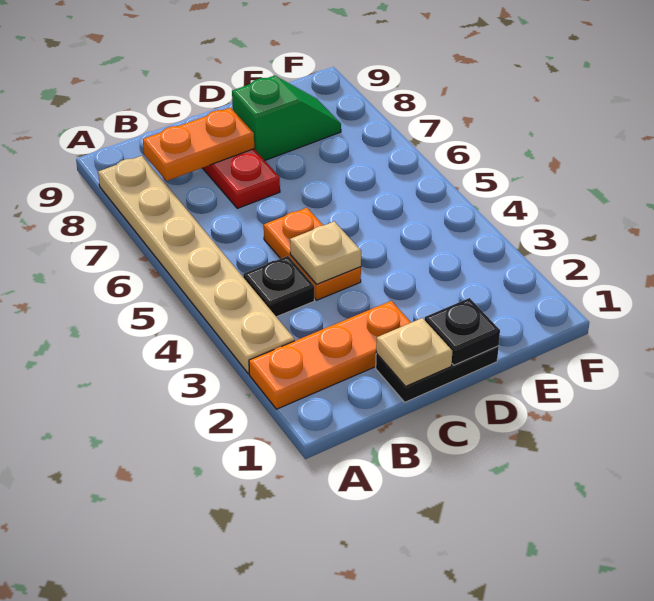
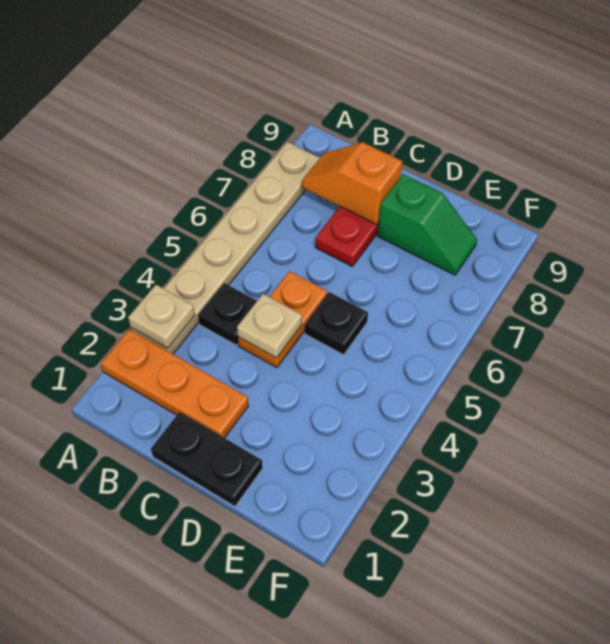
orange plate B8:C8 level 2 -> orange slope B8:C8 level 2 top C
tan plate C1 level 2 -> tan plate A3 level 2
black plate D1 level 2 -> black plate D5 level 1

